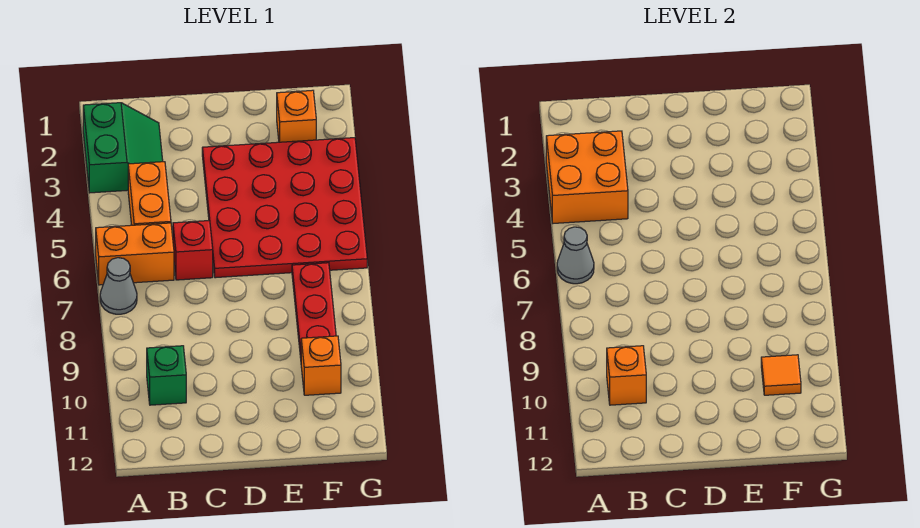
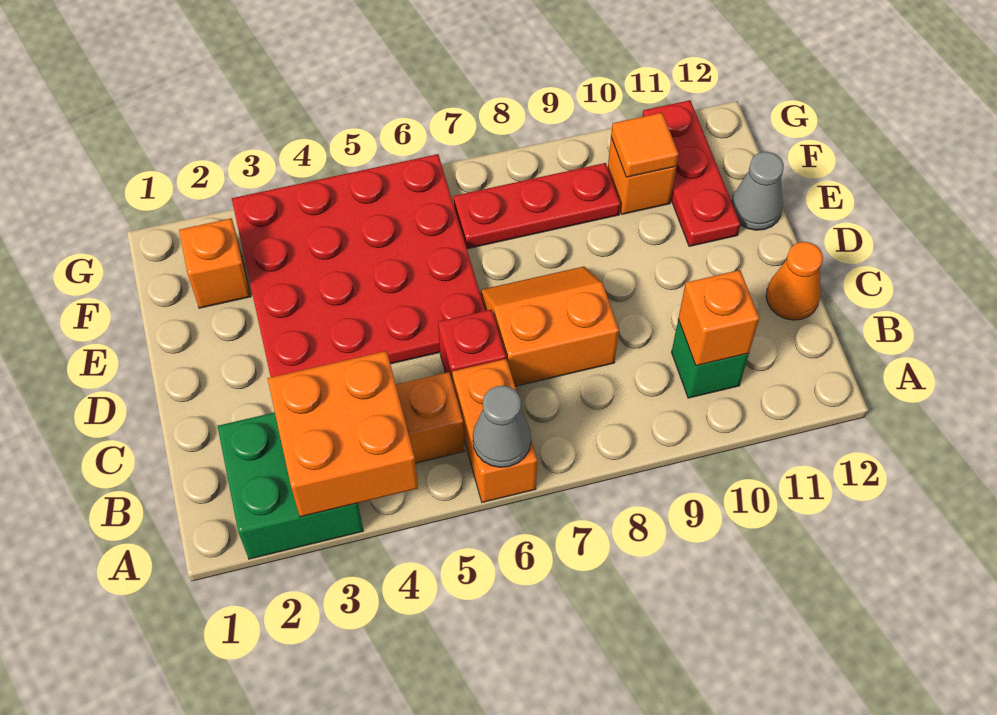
green slope A2:B3 level 1 top A -> green brick A2:B3 level 1
grey cone A7 level 1 -> grey cone E12 level 1
none -> orange slope C7:D8 level 1 top C
none -> orange cone C12 level 1
none -> red plate E11:G11 level 1

